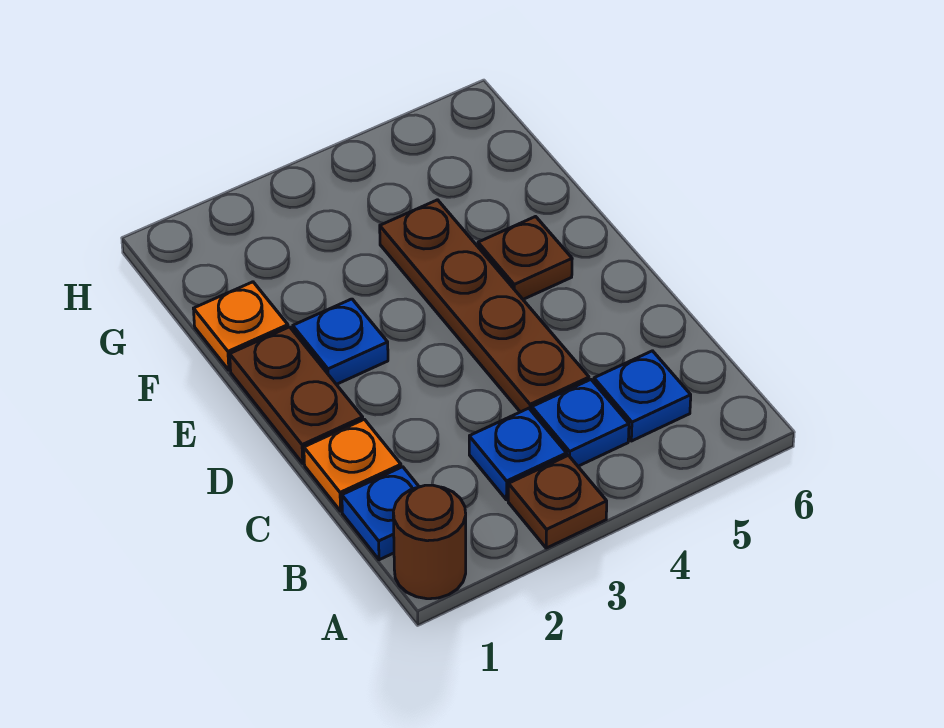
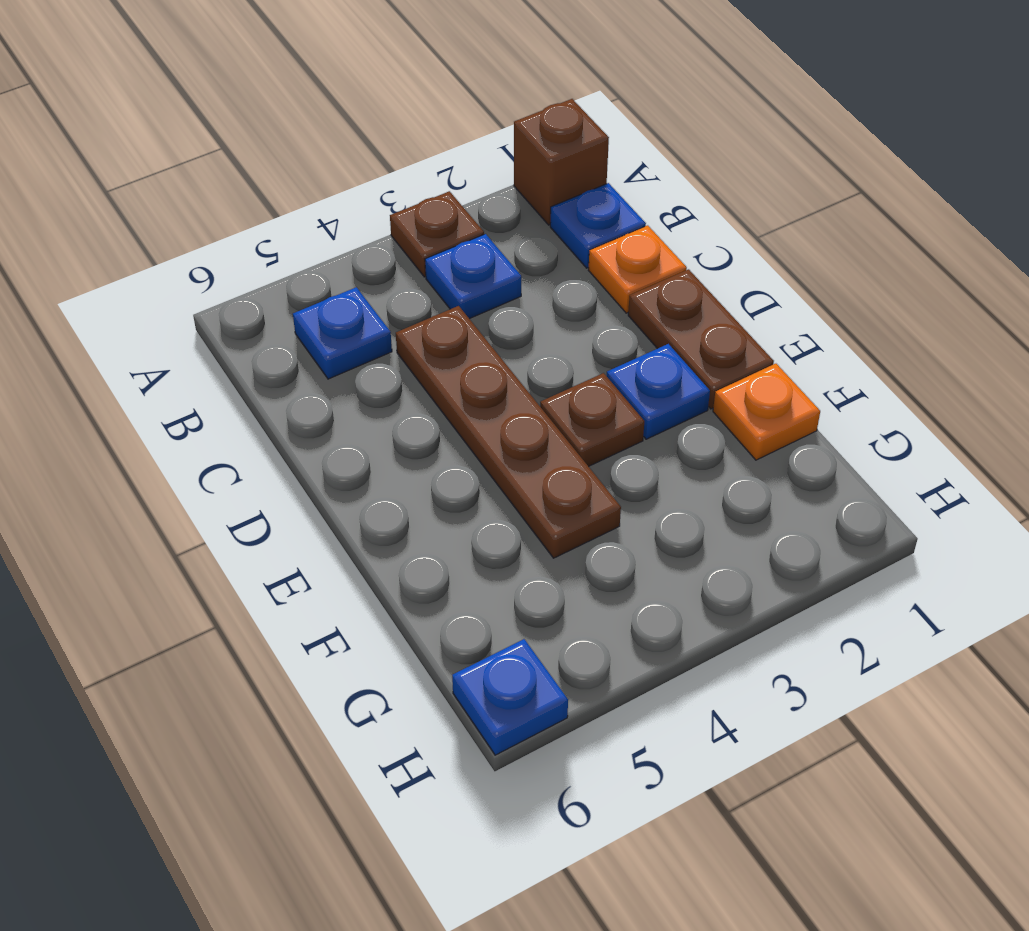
brown round brick A1 level 1 -> brown brick A1 level 1
blue plate B4 level 1 -> blue plate H6 level 1
brown plate E5 level 1 -> brown plate E3 level 1

